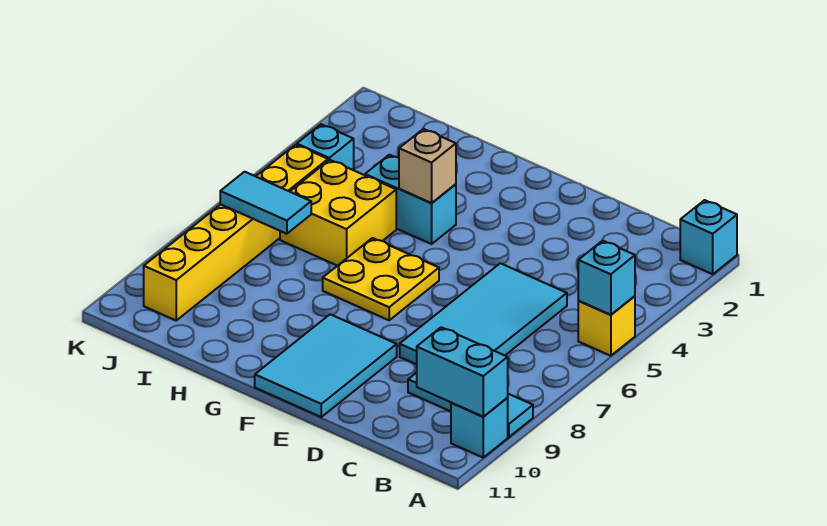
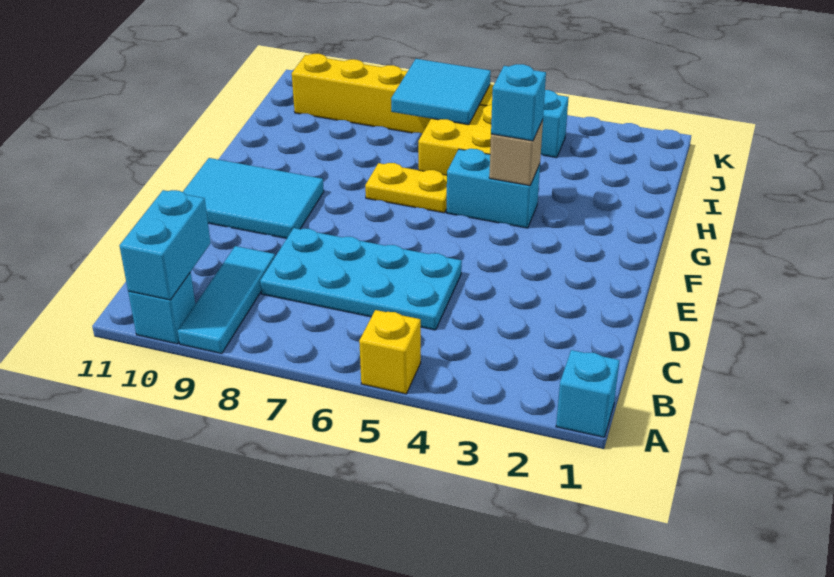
cyan brick A5 level 2 -> cyan brick G4 level 3
cyan tile C5:D8 level 1 -> cyan plate C5:D8 level 1
yellow plate F6:G7 level 1 -> yellow plate G6:G7 level 1
cyan brick G4:H4 level 1 -> cyan brick G4:G5 level 1
cyan tile I7:J7 level 2 -> cyan tile I6:J7 level 2

